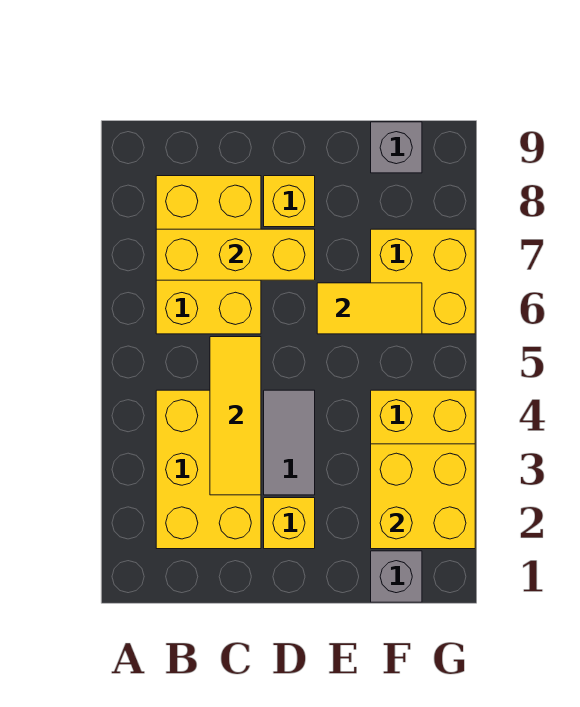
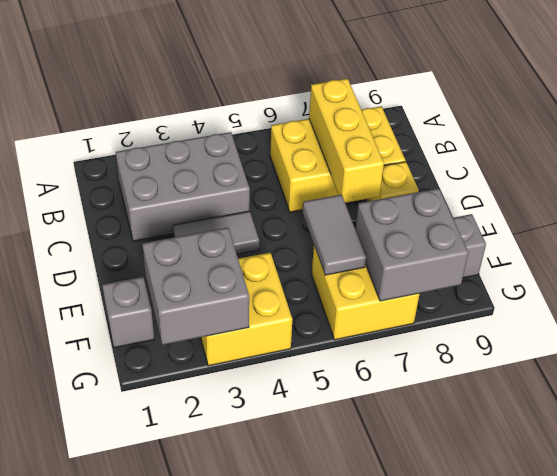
yellow brick B2:C4 level 1 -> grey brick B2:C4 level 1
yellow tile C3:C5 level 2 -> none
yellow brick D2 level 1 -> none
yellow tile E6:F6 level 2 -> grey tile E6:F6 level 2
yellow brick F2:G3 level 2 -> grey brick F2:G3 level 2
none -> grey brick F7:G8 level 2

